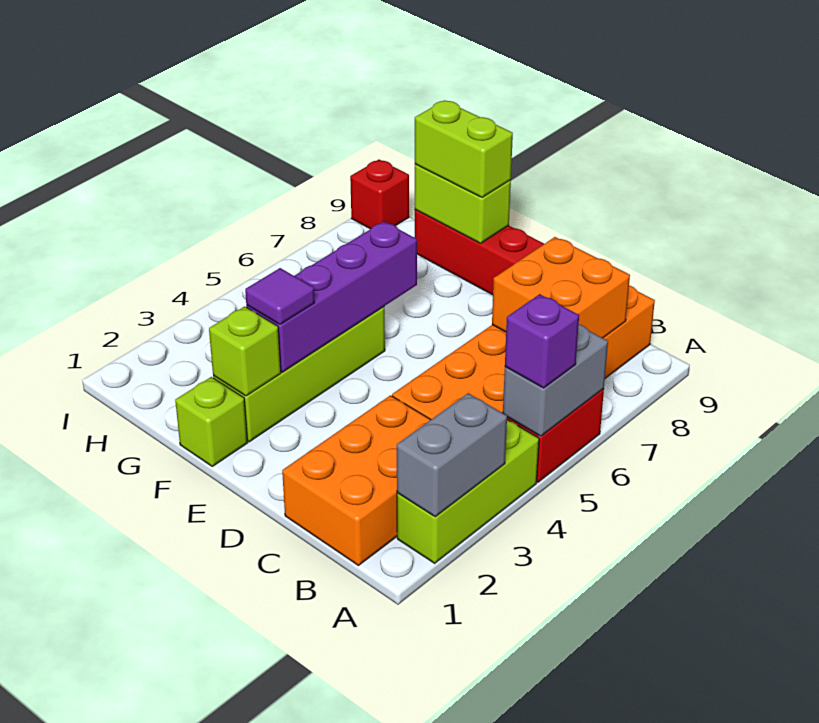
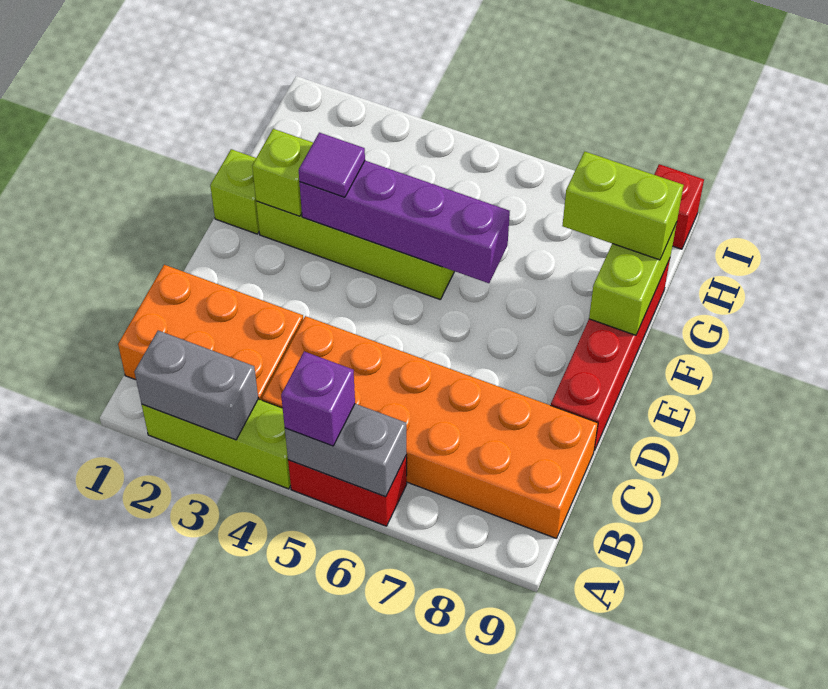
orange brick B7:C8 level 2 -> none
lime brick F9:G9 level 3 -> lime brick G8:G9 level 3

